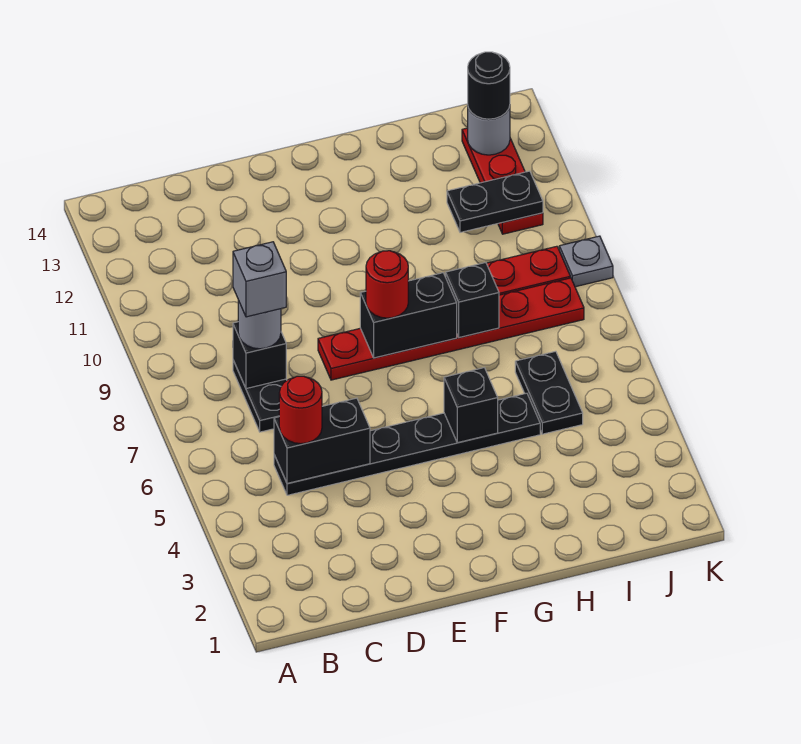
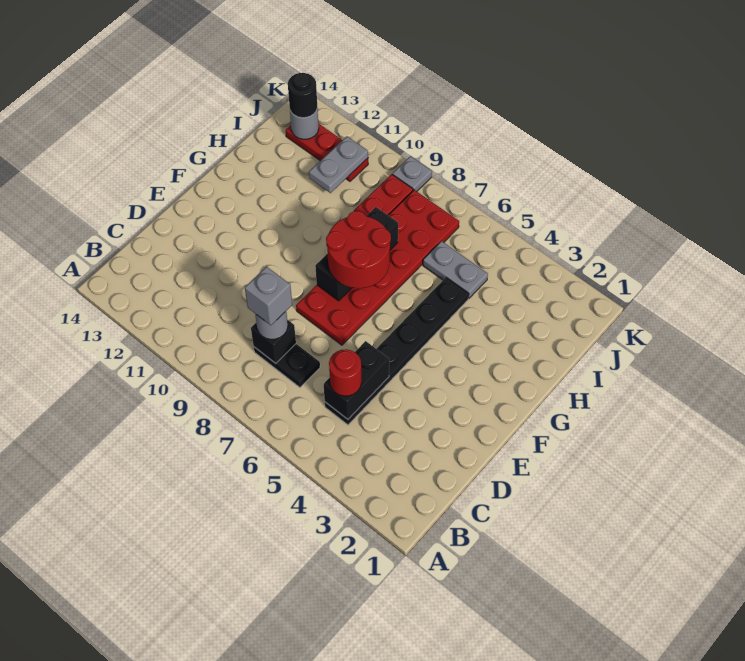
red plate E8:J8 level 1 -> red plate E7:J8 level 1
red round brick F8 level 3 -> red round brick F7:G8 level 3
black brick G5 level 2 -> none
black plate I5:I6 level 1 -> grey plate I5:I6 level 1
black plate I11:J11 level 2 -> grey plate I11:J11 level 2

